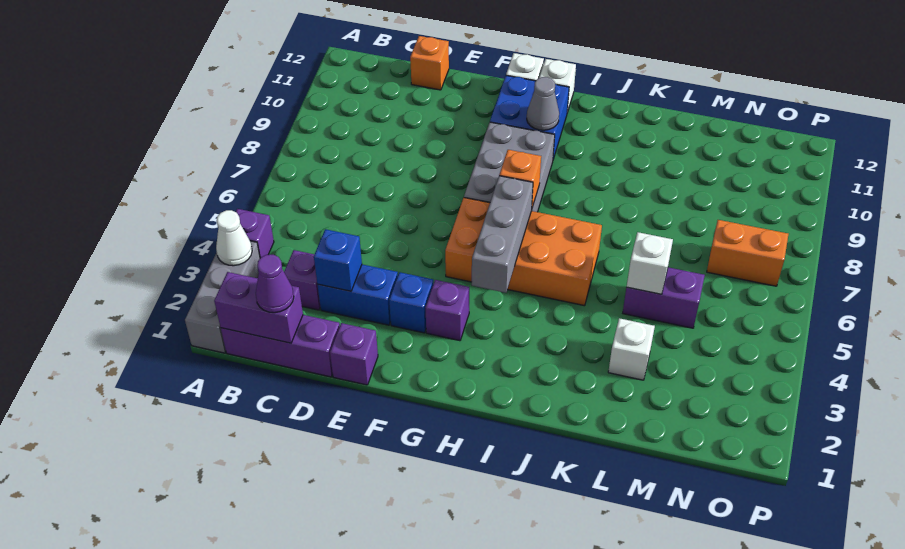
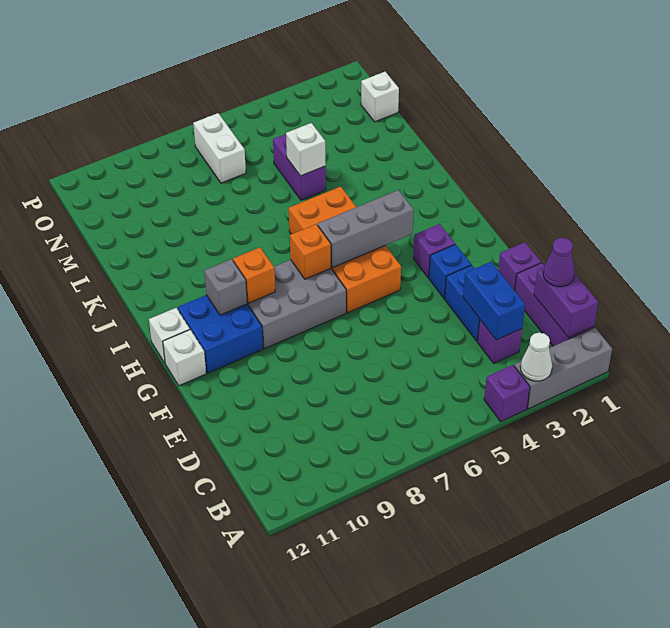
blue brick D3 level 2 -> blue brick C3:D3 level 2
orange brick D12 level 1 -> orange brick H9 level 2
grey cone H10 level 2 -> grey brick H10 level 2
white brick L3 level 1 -> white brick N1 level 1
orange brick N7:O7 level 1 -> white brick N7:O7 level 1

